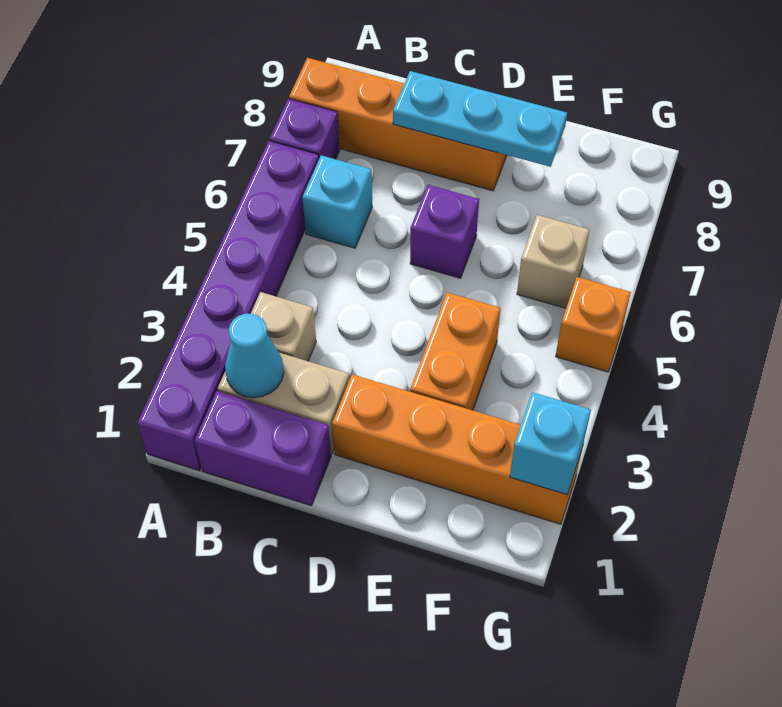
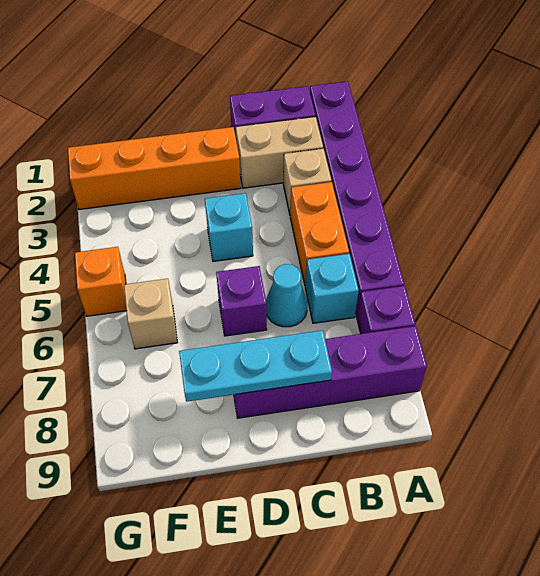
orange brick A8:D8 level 1 -> purple brick A8:D8 level 1
cyan cone B2 level 2 -> cyan cone C6 level 1
orange brick E3:E4 level 1 -> orange brick B4:B5 level 1
cyan brick G2 level 2 -> cyan brick D4 level 1

